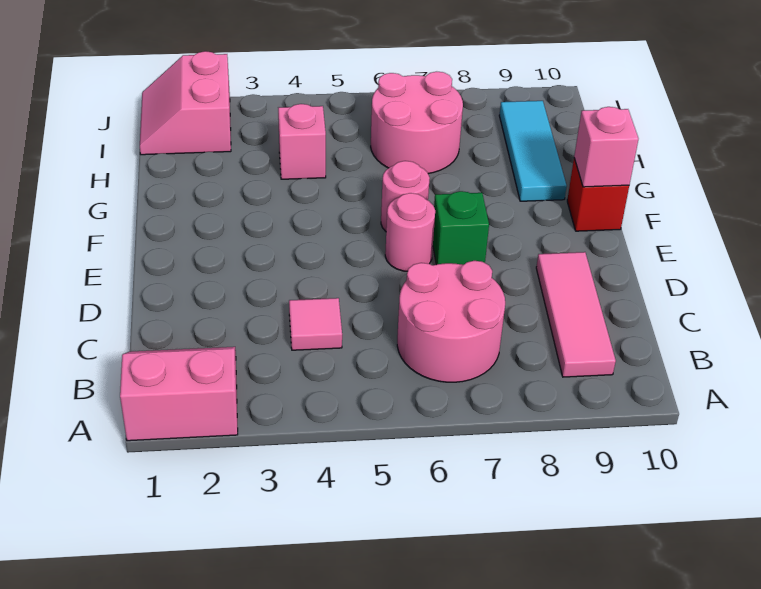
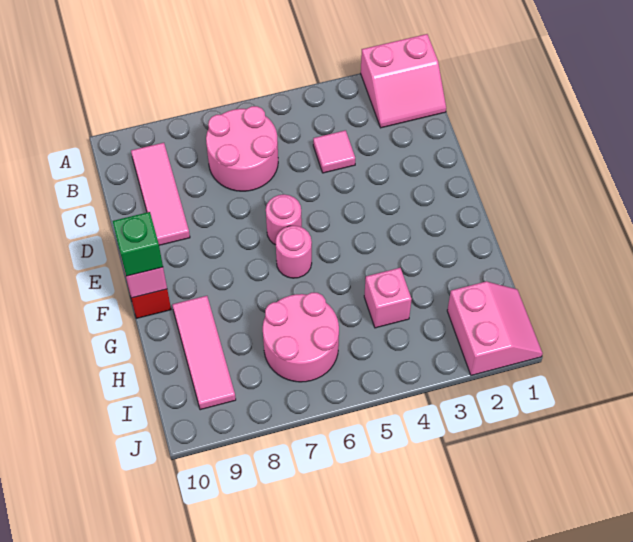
green brick E7 level 1 -> green brick F10 level 3
cyan tile G9:I9 level 1 -> pink tile G9:I9 level 1

